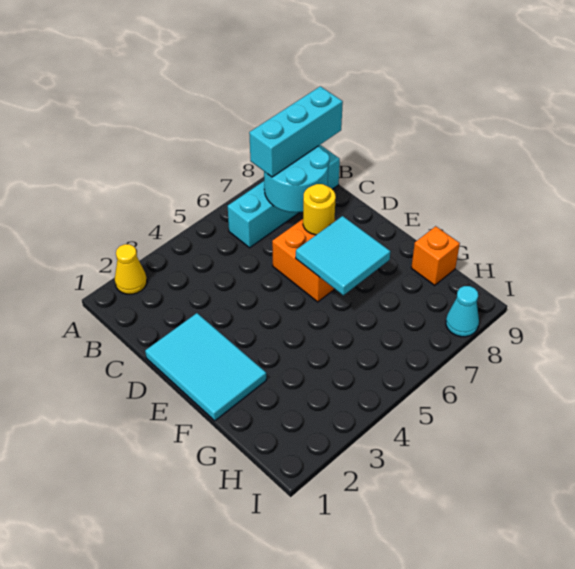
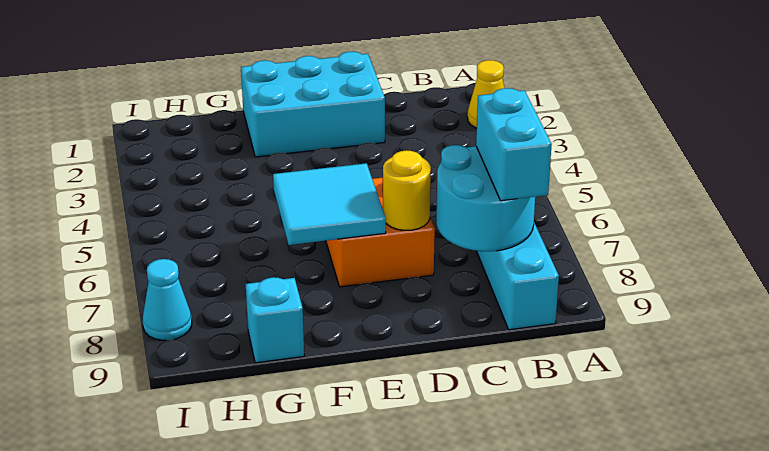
cyan brick B7:B9 level 3 -> cyan brick B7:B8 level 3
cyan tile D1:F2 level 1 -> cyan brick D1:F2 level 1
orange brick G9 level 1 -> cyan brick G9 level 1

